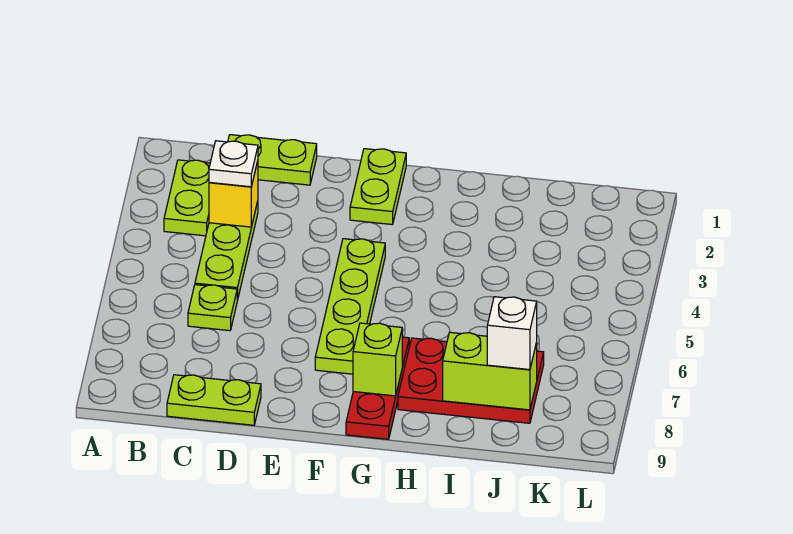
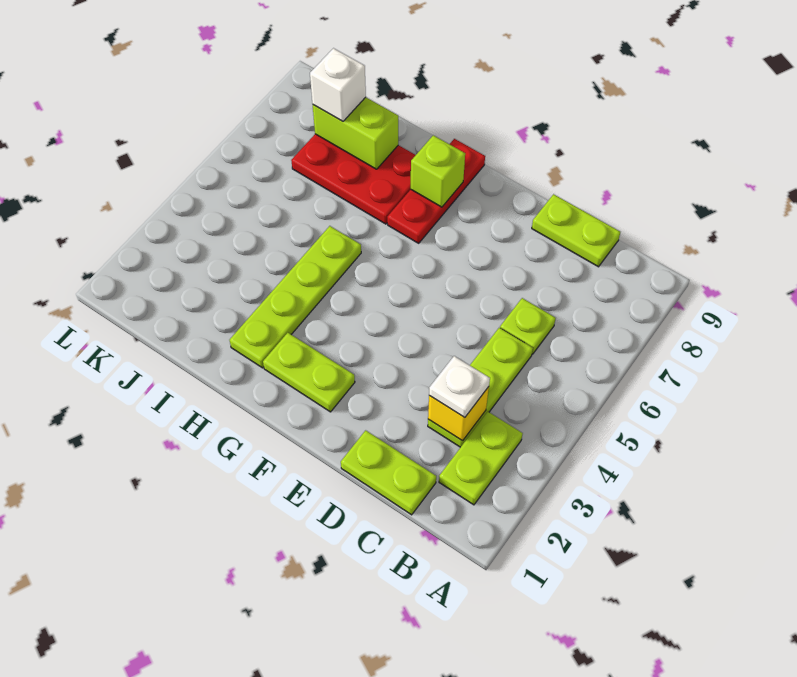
lime plate F1:F2 level 1 -> lime plate F2:G2 level 1
lime plate F4:F7 level 1 -> lime plate H2:H5 level 1

